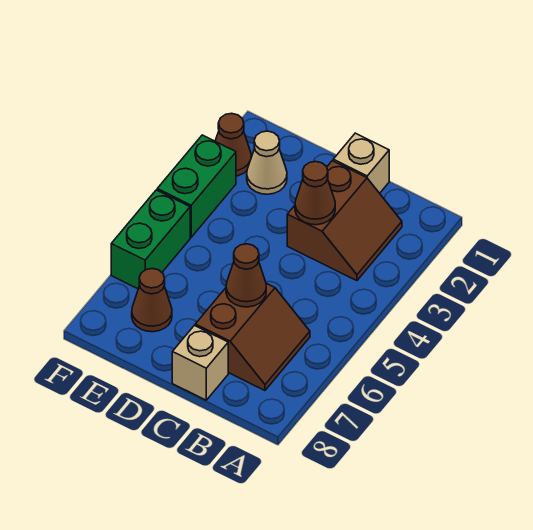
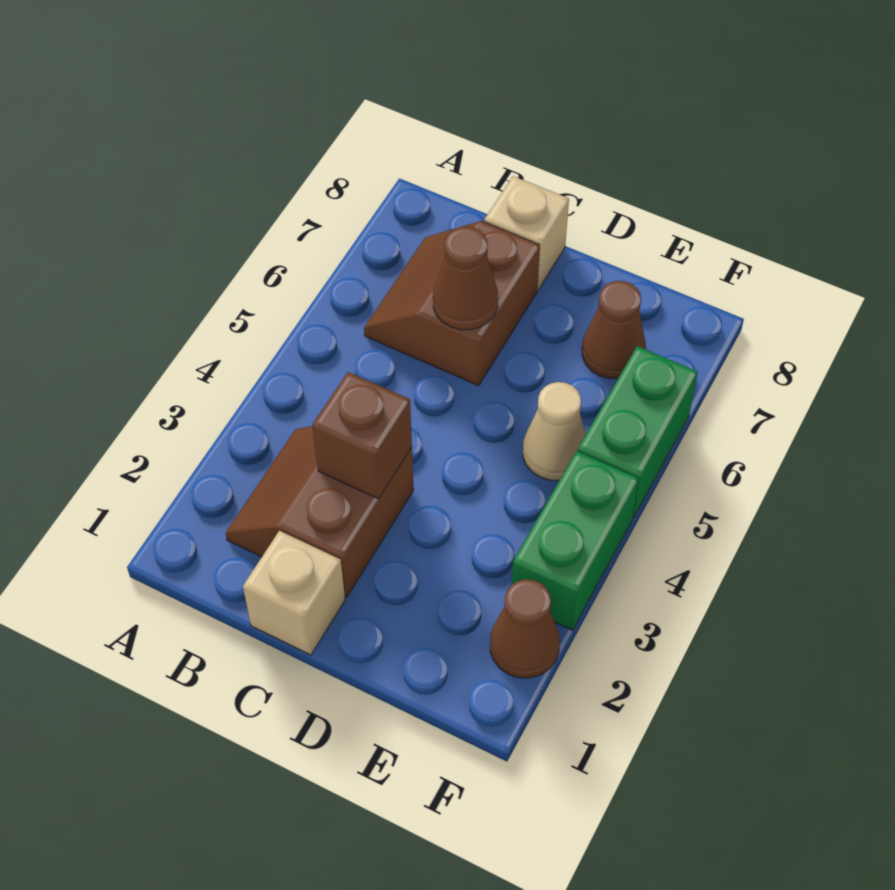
brown cone C3 level 2 -> brown brick C3 level 2
tan cone E2 level 1 -> tan cone E5 level 1

